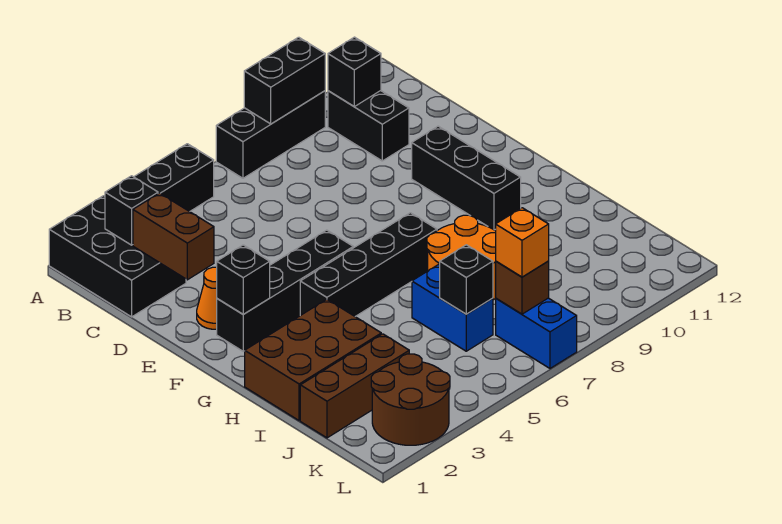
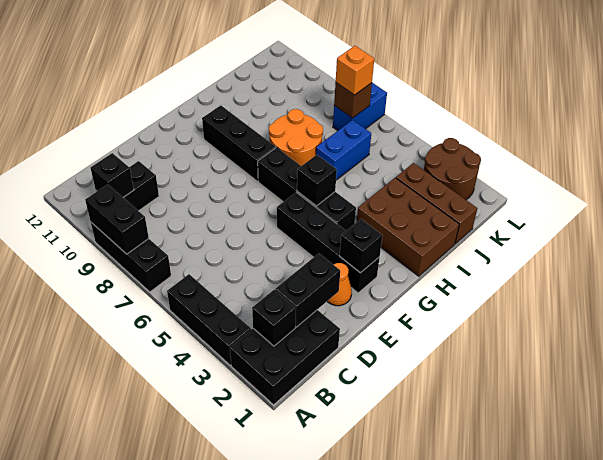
brown brick C2:D2 level 2 -> black brick C2:D2 level 2
black brick E10:G10 level 1 -> black brick G8:G10 level 1
black brick J6 level 2 -> black brick G5 level 2

